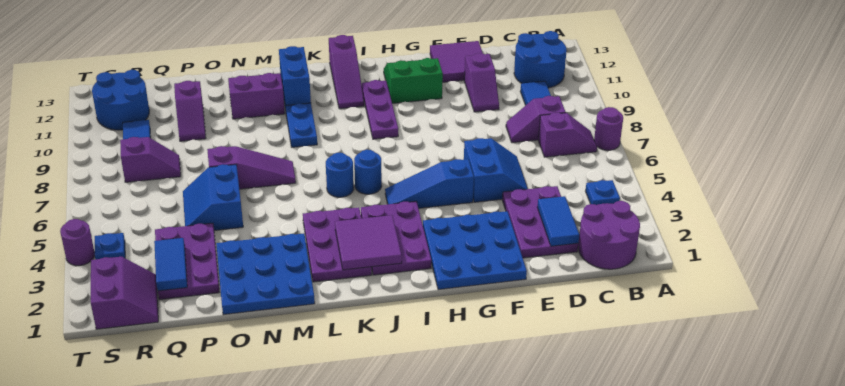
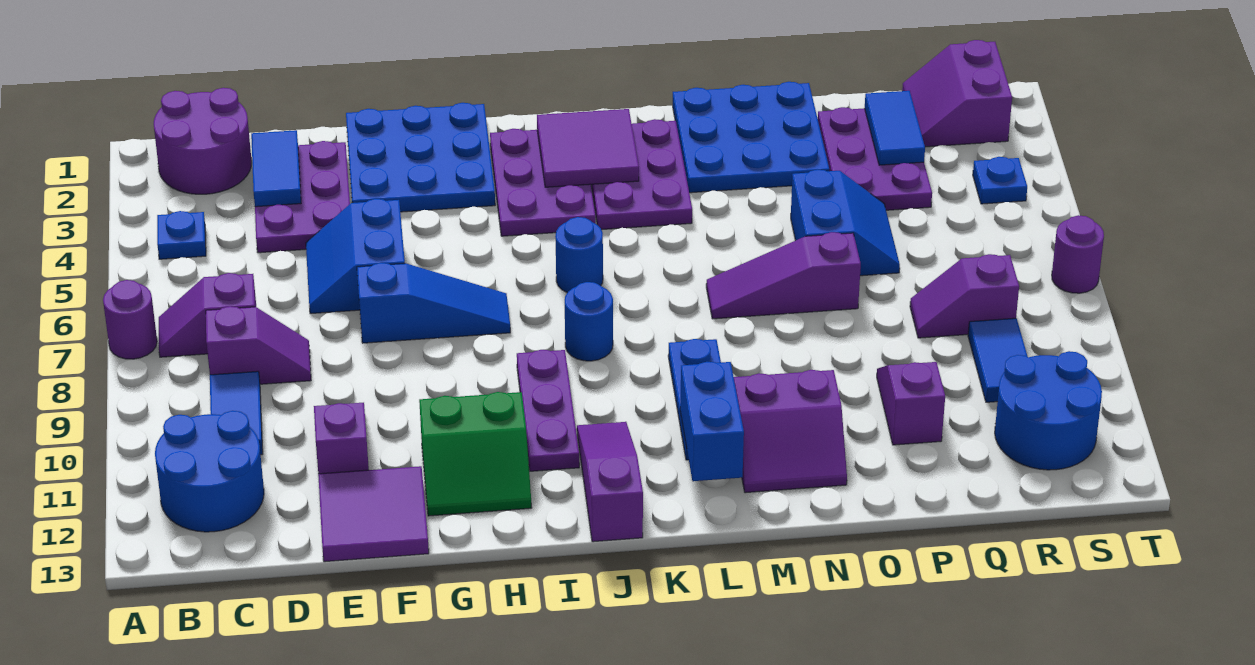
blue slope G5:I5 level 1 top G -> blue slope F7:H7 level 1 top F
blue round brick K6 level 1 -> blue round brick J8 level 1
purple round brick T4 level 1 -> purple round brick T7 level 1

